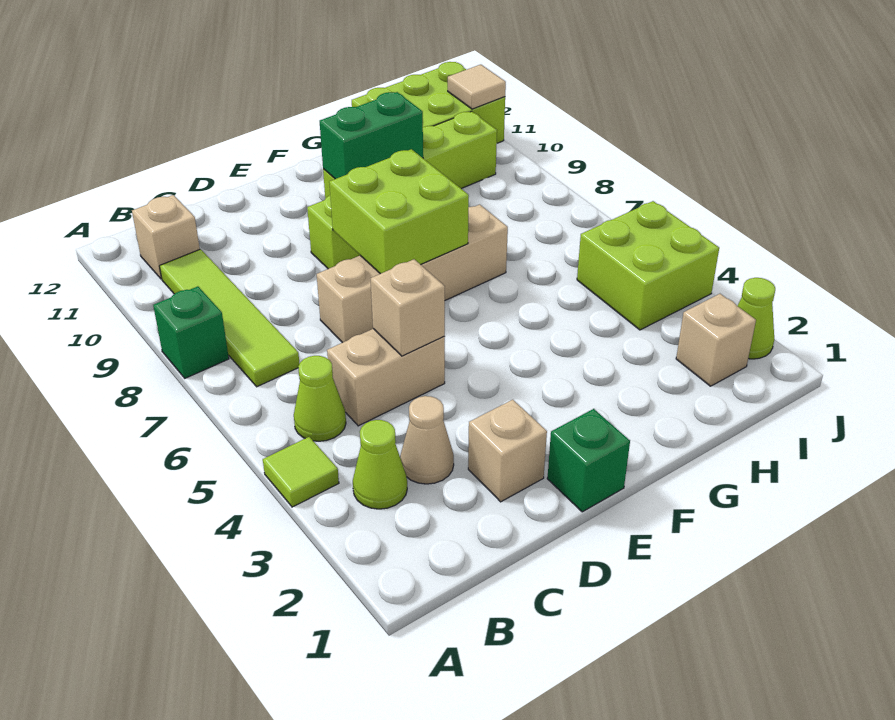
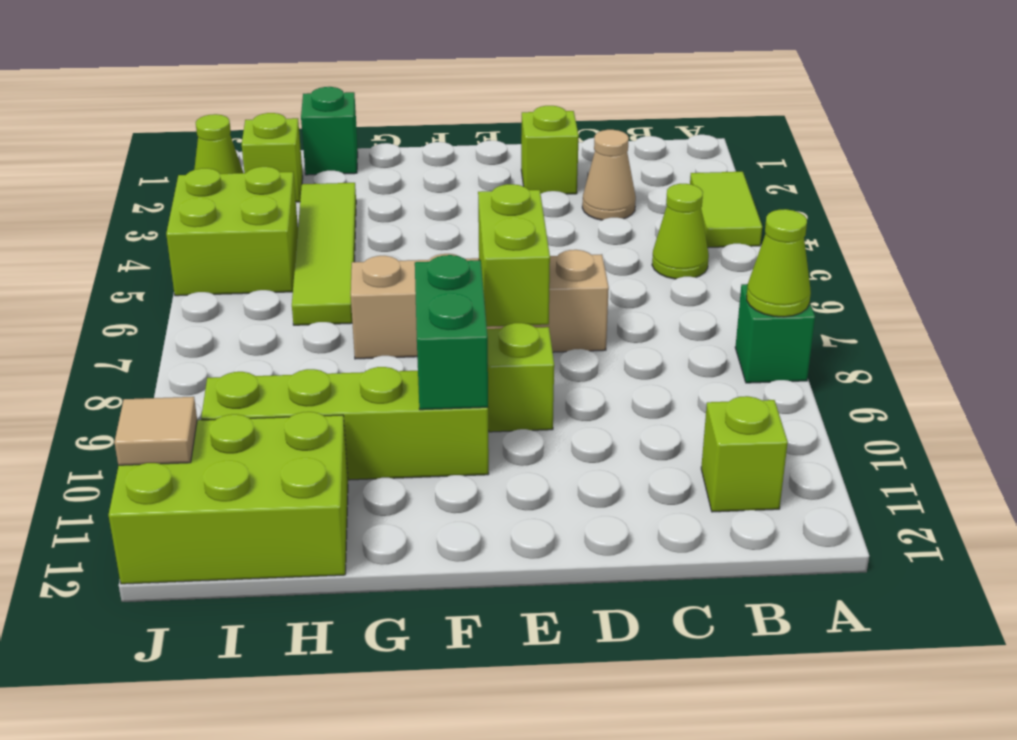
lime tile A4 level 1 -> lime tile A3:A4 level 1
lime cone B3 level 1 -> lime cone A8 level 2
lime tile B7:B10 level 1 -> lime tile H3:H6 level 1
tan brick B11 level 1 -> lime brick B11 level 1
tan brick C5:D5 level 1 -> none
tan brick D2 level 1 -> lime brick D2 level 1
tan brick D5 level 2 -> none
green brick E1 level 1 -> green brick H1 level 1
lime brick E7:F8 level 2 -> lime brick E7:E8 level 2
green brick F10:G10 level 2 -> green brick F9:F10 level 2
tan brick I2 level 1 -> lime brick I2 level 1

